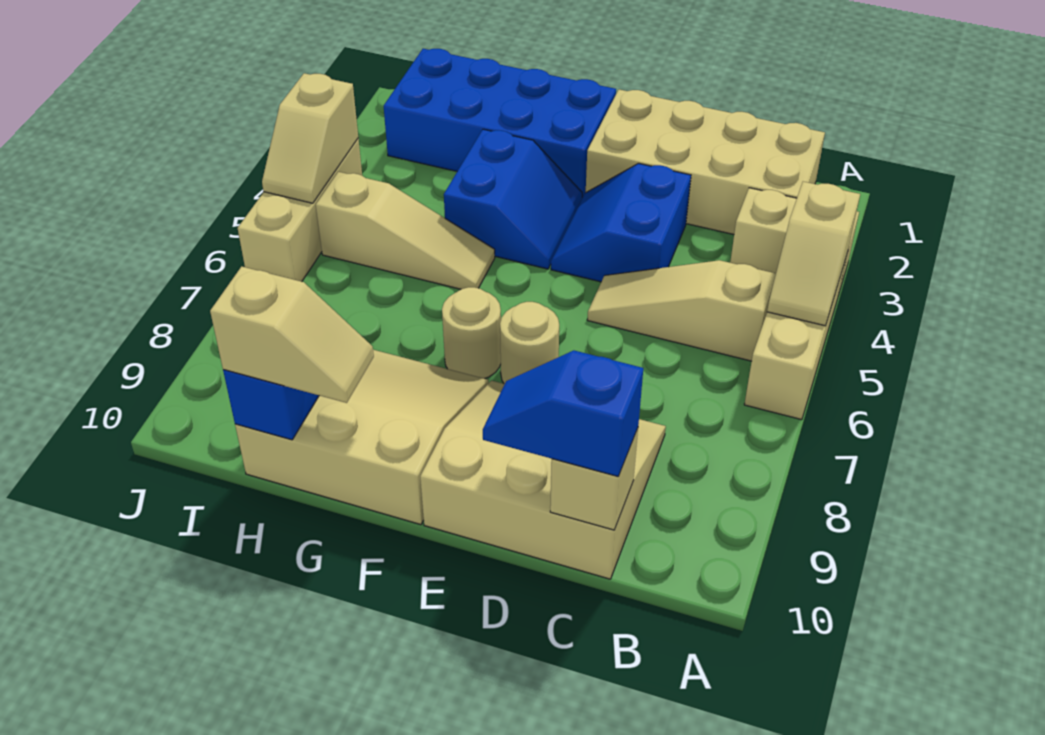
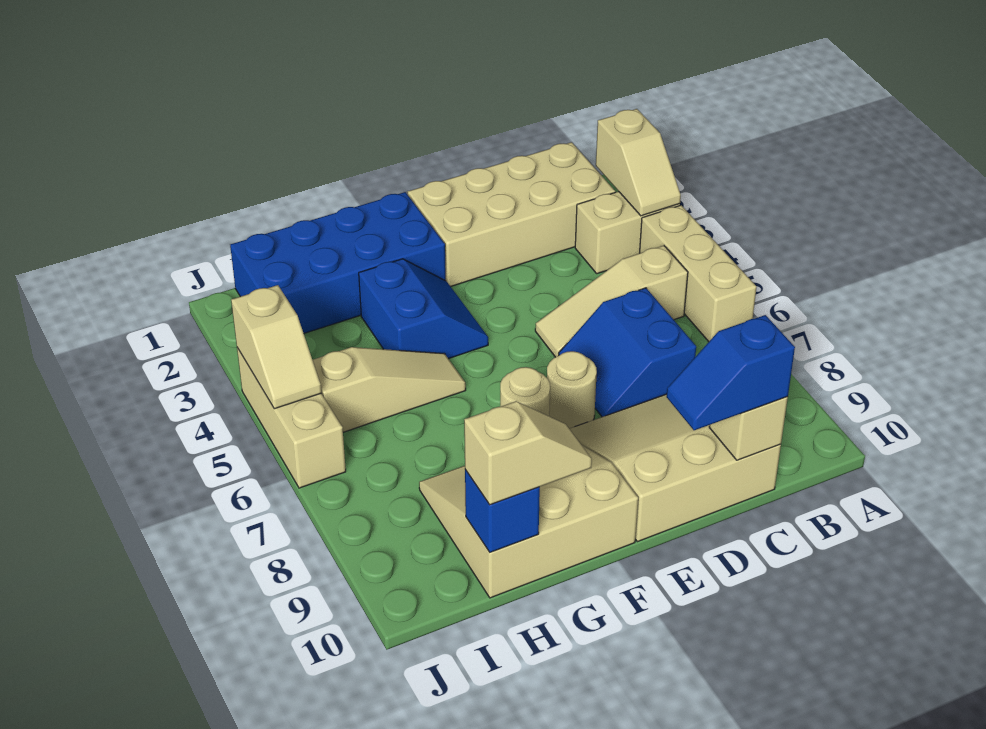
tan slope A4:A5 level 2 top 4 -> tan slope A2:A3 level 2 top 2
blue slope D3:E4 level 1 top D -> blue slope C6:D7 level 1 top C

